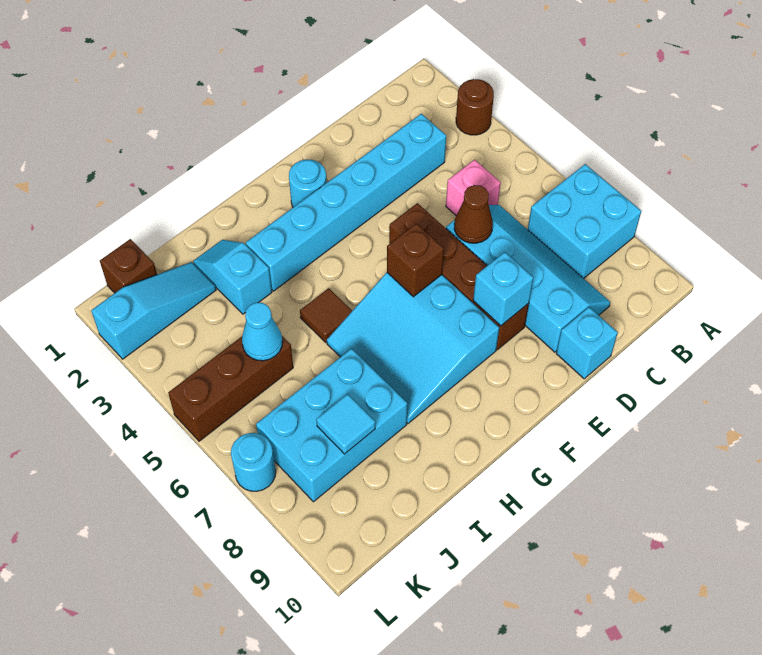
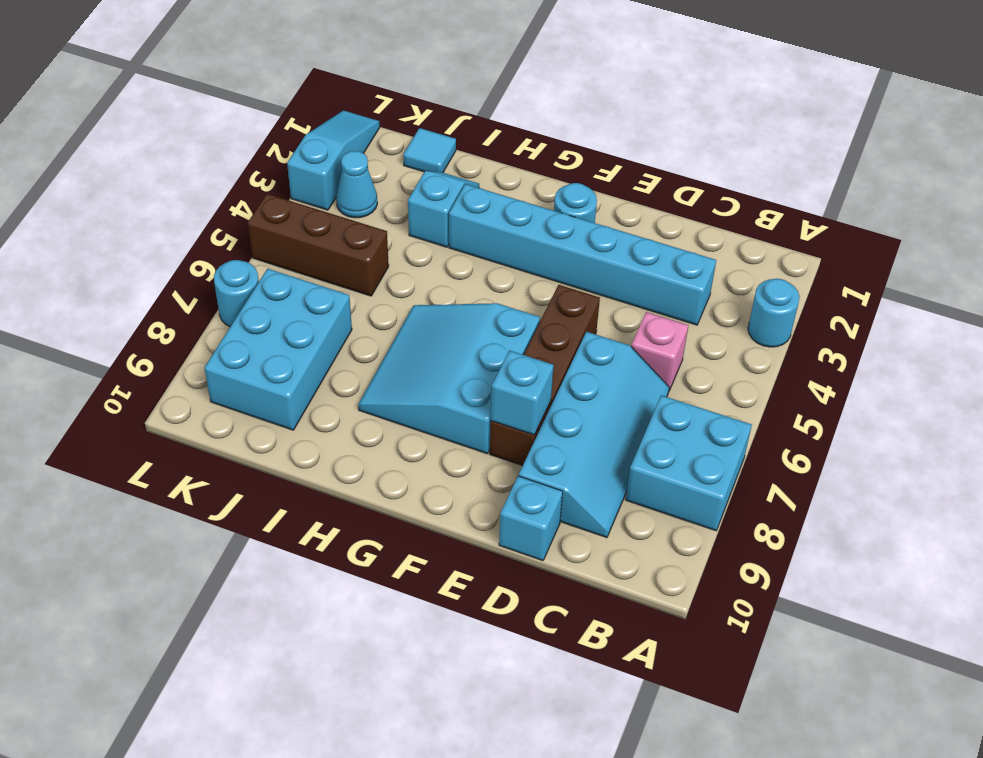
brown round brick A3 level 1 -> cyan round brick A3 level 1
brown cone D6 level 2 -> none
brown brick F6 level 2 -> none
brown tile H5 level 1 -> none
cyan brick I7:K8 level 1 -> cyan brick J7:K9 level 1
cyan slope J2:L2 level 1 top L -> cyan slope L1:L3 level 1 top 3
cyan cone J5 level 2 -> cyan cone K3 level 1
cyan tile J8 level 2 -> cyan tile J1 level 1
brown brick K1 level 1 -> none

